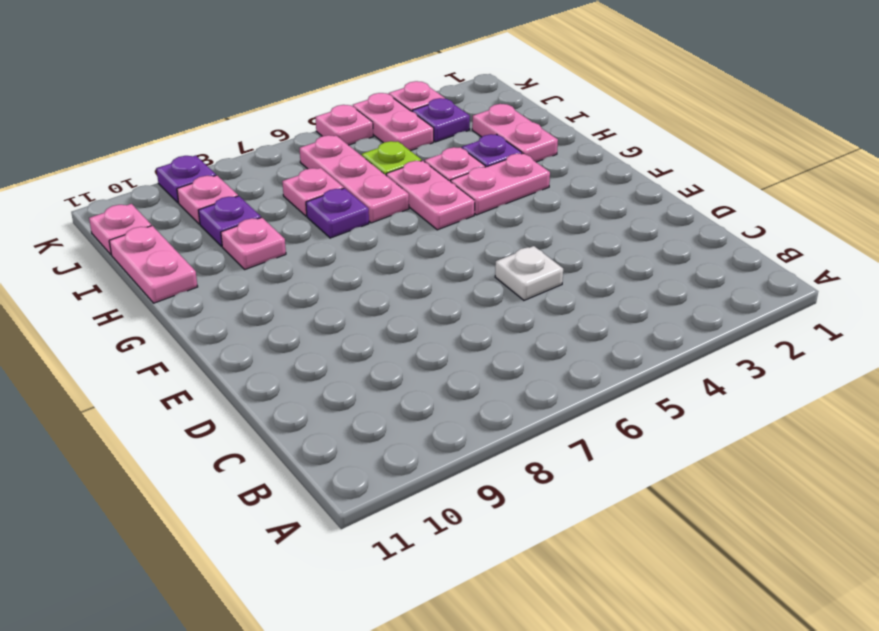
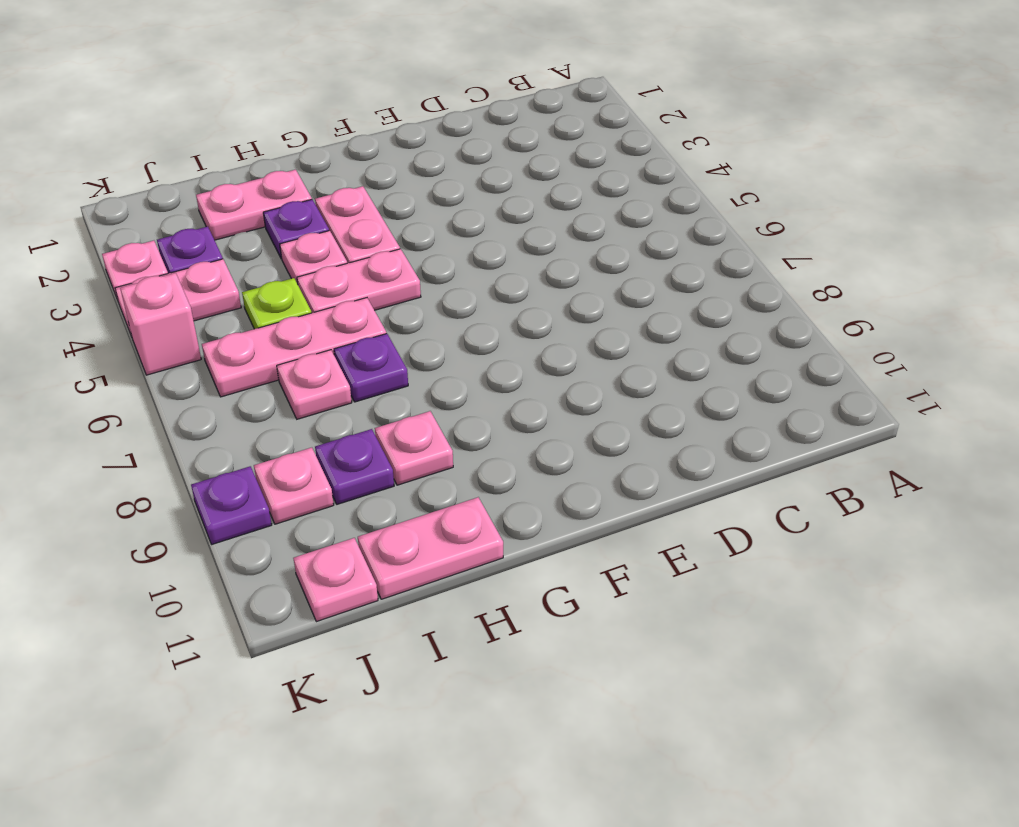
white plate D5 level 1 -> none
pink plate K5 level 1 -> pink brick K5 level 1

